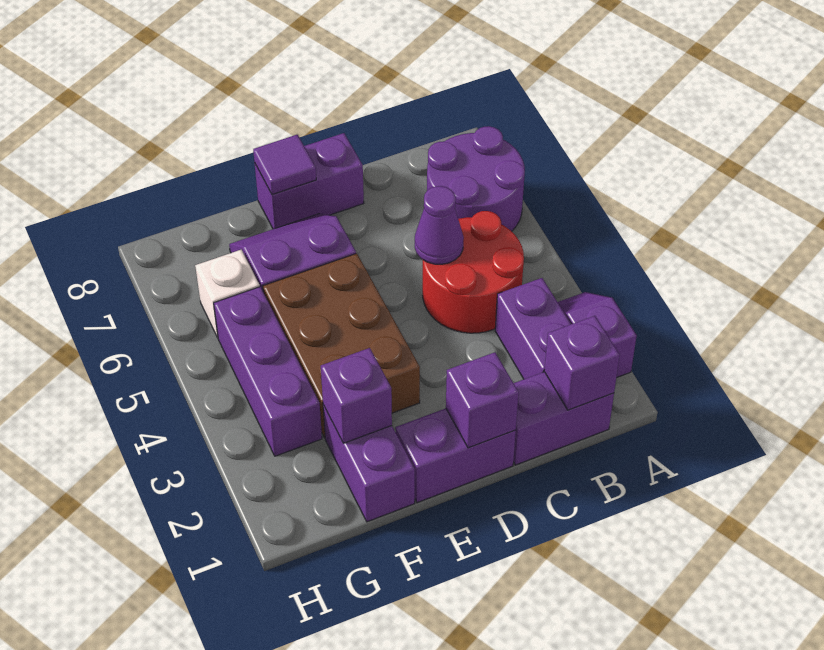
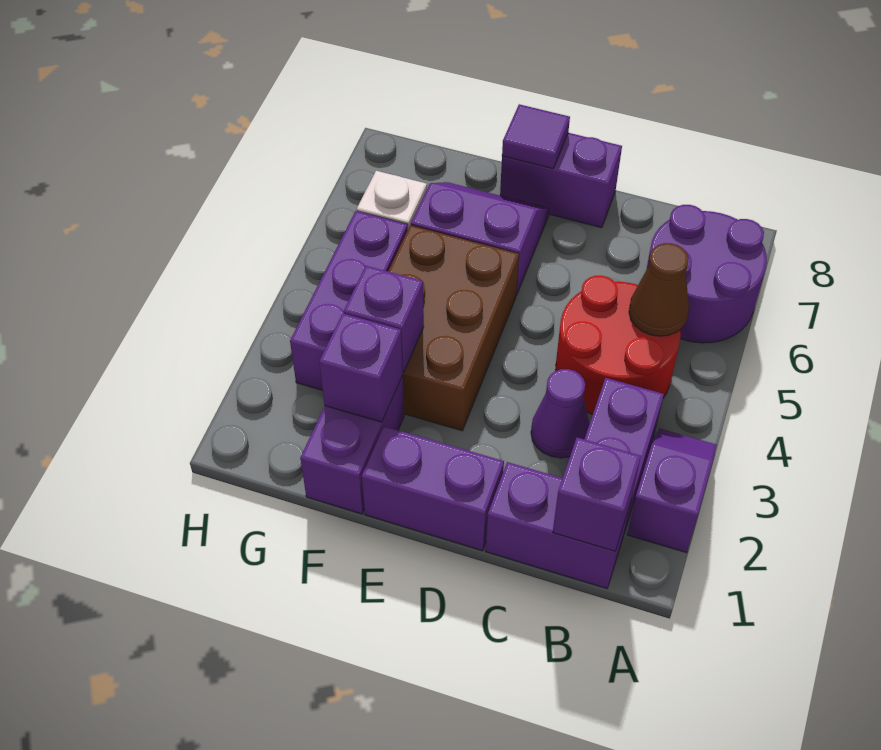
none -> brown cone B5 level 2
purple cone C5 level 2 -> purple cone C3 level 1
purple brick D1 level 2 -> purple brick F3 level 2

